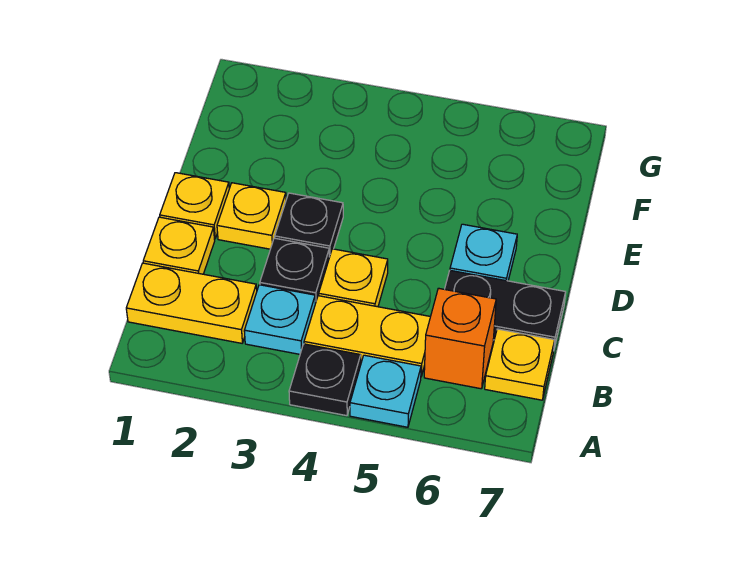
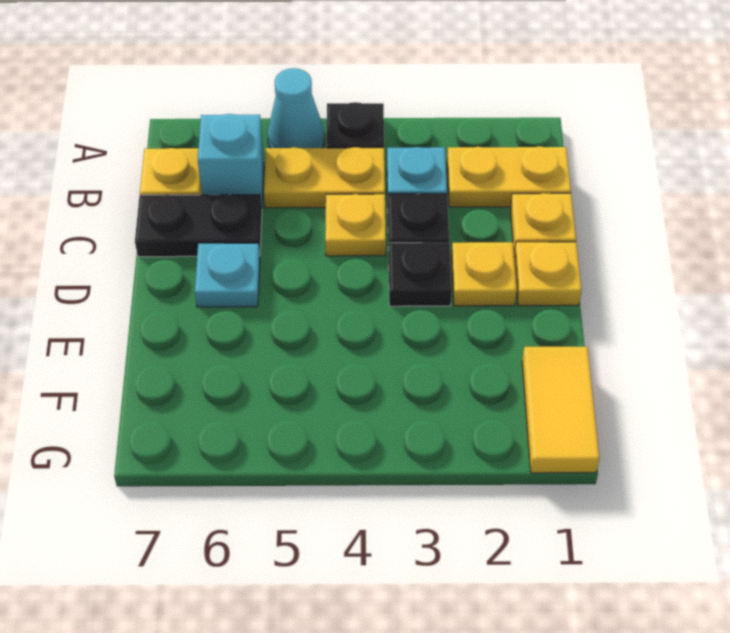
cyan plate A5 level 1 -> cyan cone A5 level 1
orange brick B6 level 1 -> cyan brick B6 level 1
none -> yellow tile F1:G1 level 1

